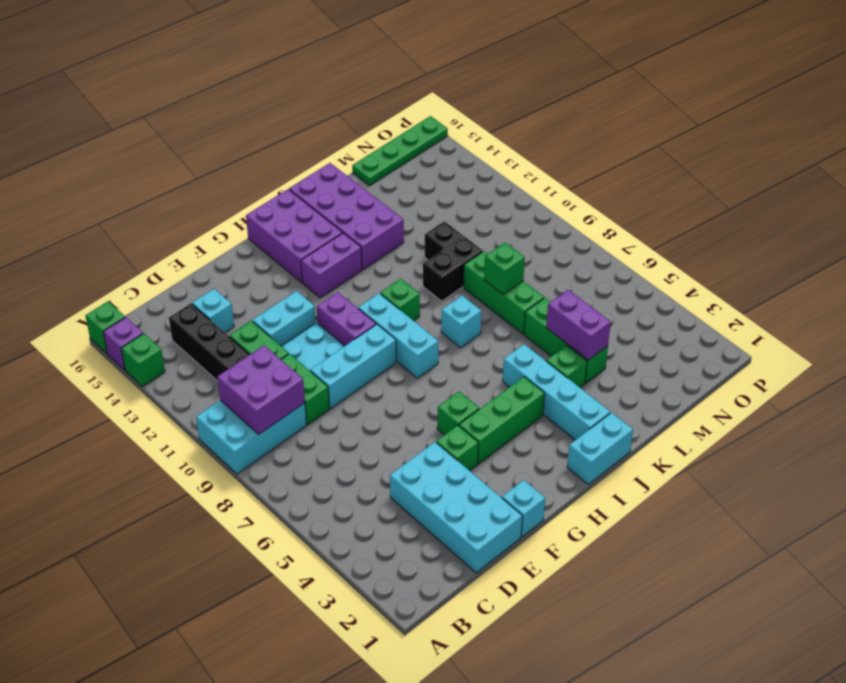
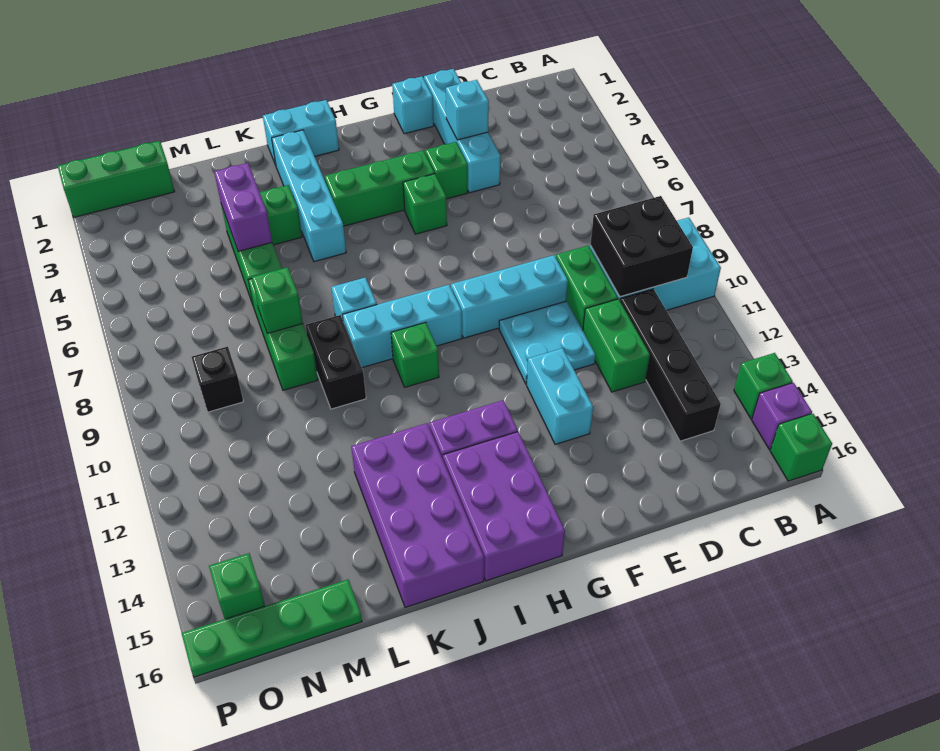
purple brick B9:C10 level 2 -> black brick B9:C10 level 2
cyan brick D1:E4 level 1 -> cyan brick E1:E4 level 1
cyan brick D14 level 1 -> cyan brick E3 level 2
cyan brick E12:F12 level 1 -> cyan brick F12:F13 level 1
purple brick G10:G11 level 1 -> none
cyan brick H8:H10 level 1 -> cyan brick H9:J9 level 1
black brick K10:L10 level 1 -> black brick K9:K10 level 1
black brick L11 level 1 -> black brick N9 level 1
none -> green brick N1:P1 level 1
none -> green brick O15 level 1

